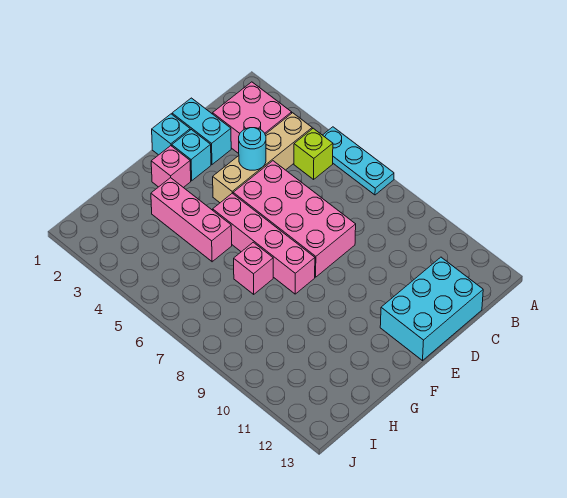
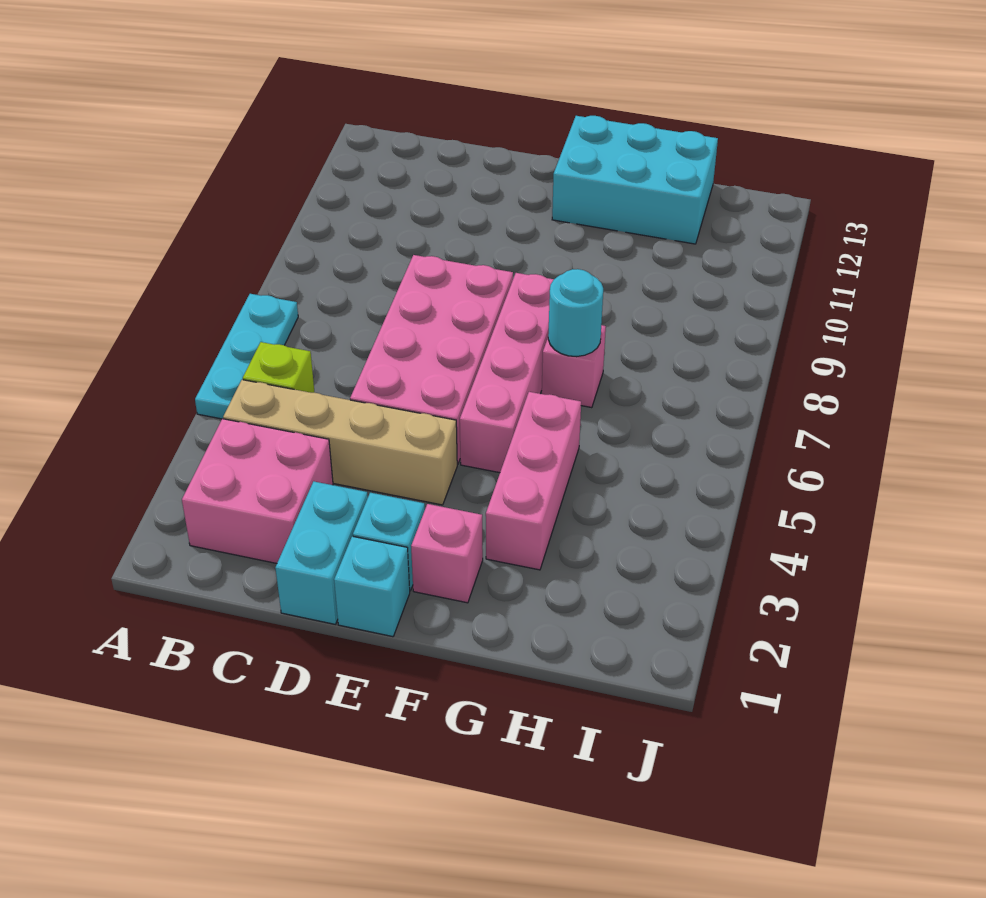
cyan brick C12:E13 level 1 -> cyan brick F12:H13 level 1
cyan round brick D4 level 2 -> cyan round brick G7 level 2

